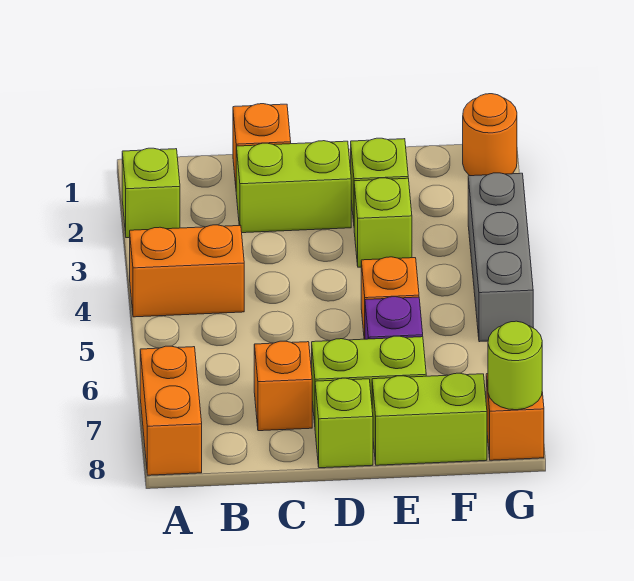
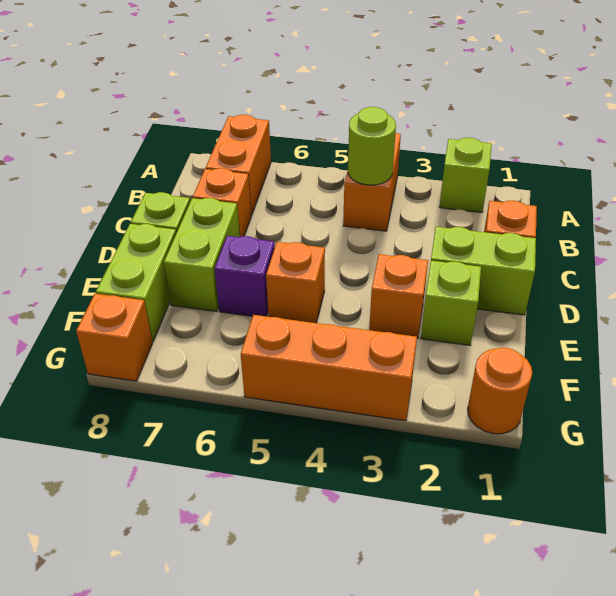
orange brick A7:A8 level 1 -> orange brick A7:B7 level 1
lime brick C2:D2 level 1 -> lime brick D1:D2 level 1
lime brick E3 level 1 -> orange brick E3 level 1
grey brick G3:G5 level 1 -> orange brick G3:G5 level 1
lime round brick G8 level 2 -> lime round brick B4 level 2

